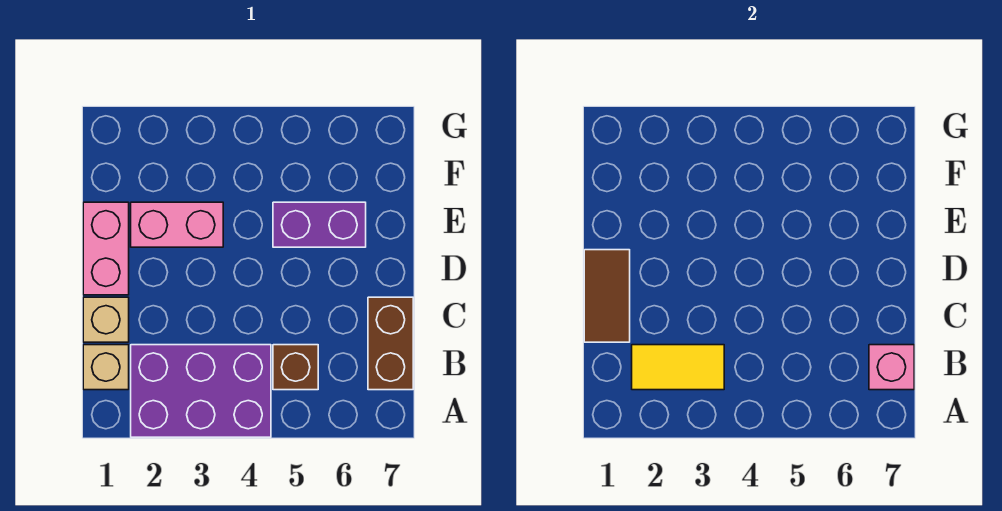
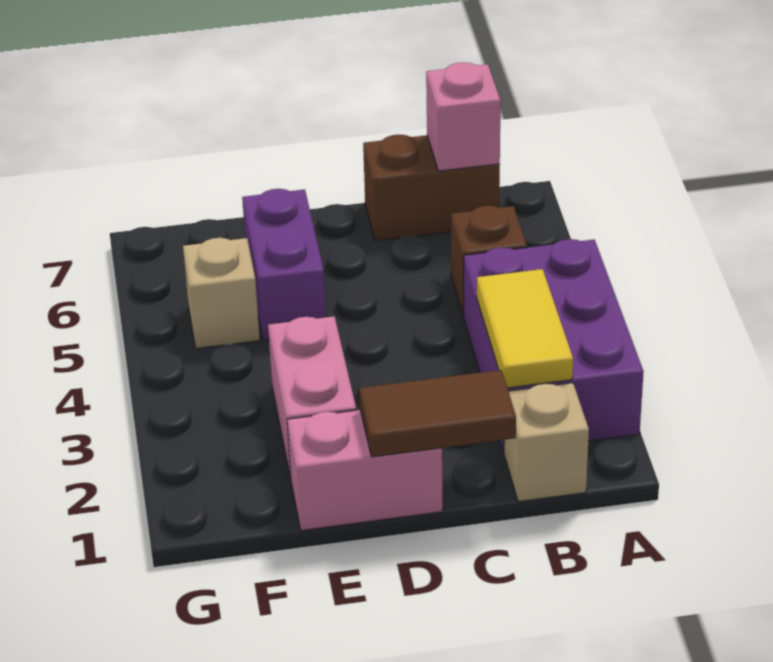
tan brick C1 level 1 -> tan brick F5 level 1

